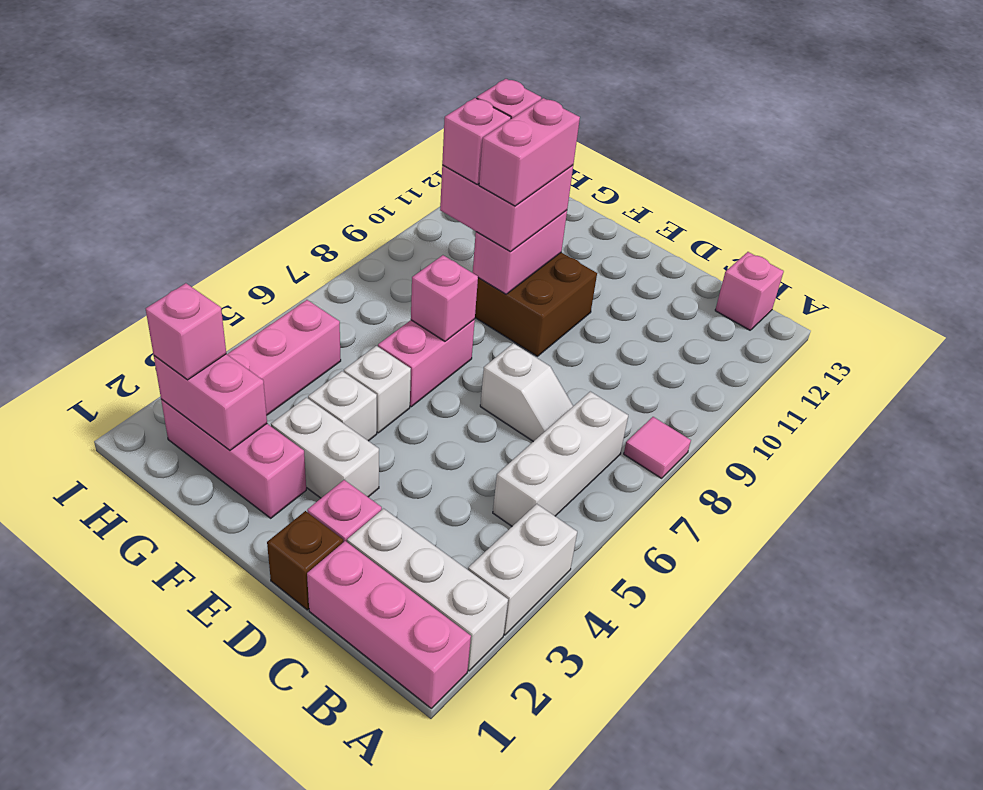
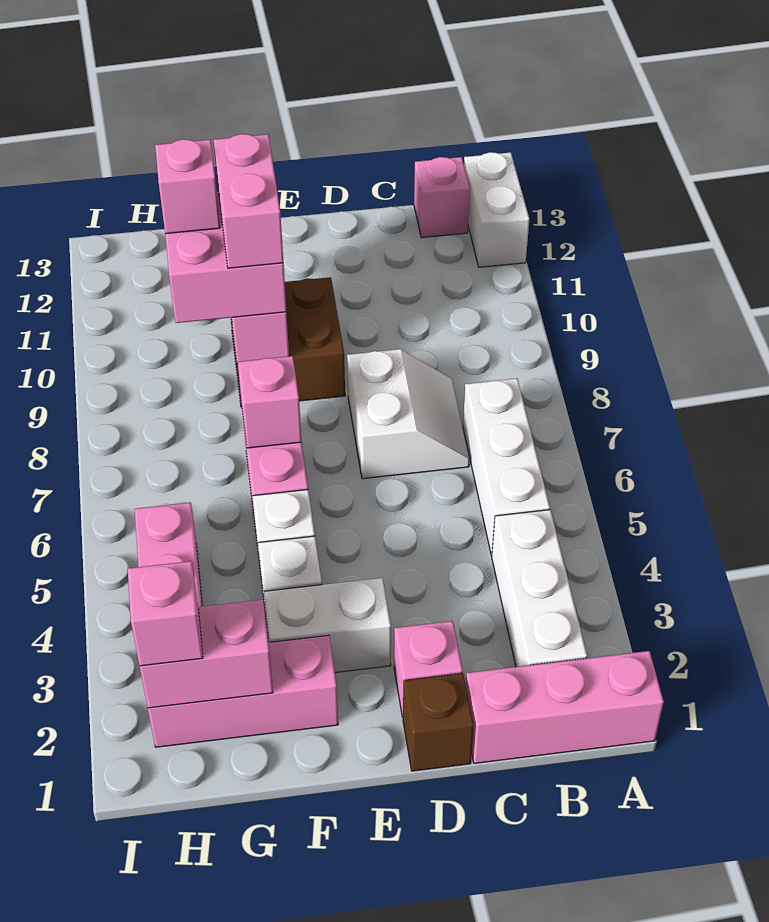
white brick A2:C2 level 1 -> white brick B2:B4 level 1
white brick A3:A4 level 1 -> white brick A12:A13 level 1
pink tile A8 level 1 -> none
white slope C7:D7 level 1 top D -> white slope C7:D8 level 1 top D
pink brick G9 level 4 -> none

